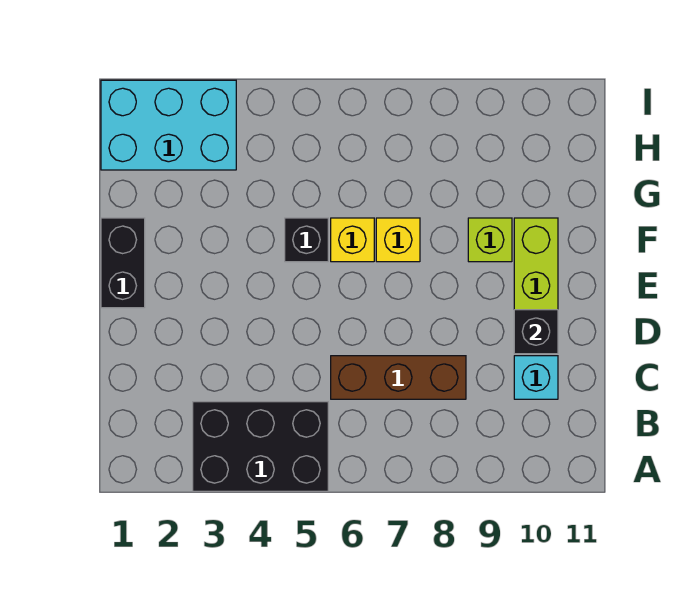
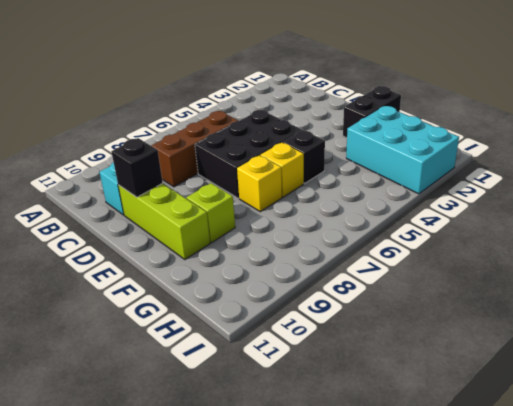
black brick A3:B5 level 1 -> black brick D5:E7 level 1
black brick E1:F1 level 1 -> black brick F1:F2 level 1
cyan brick H1:I3 level 1 -> cyan brick G2:I3 level 1

